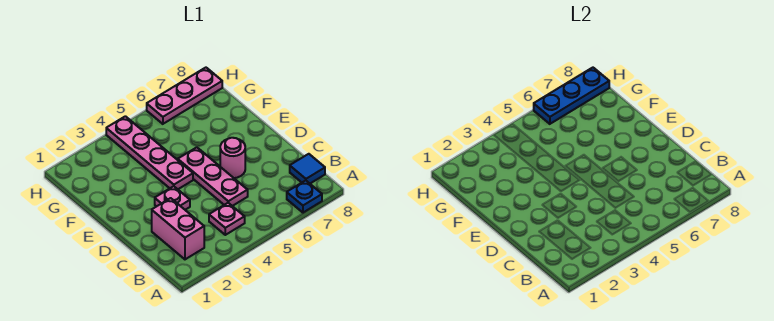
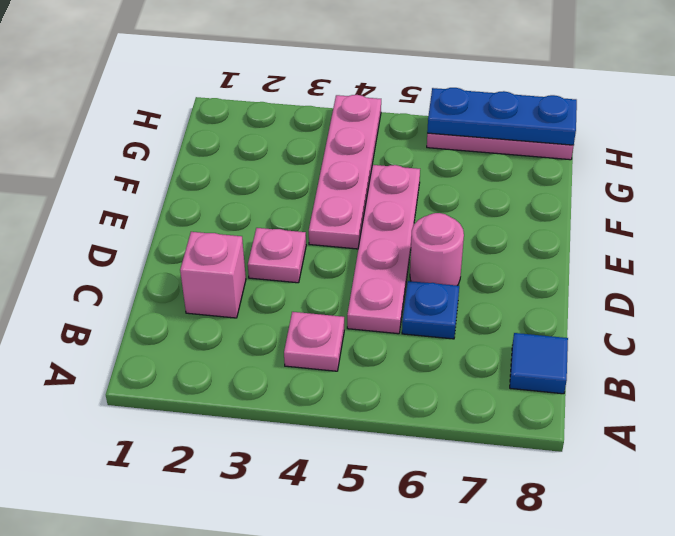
blue plate A7 level 1 -> blue plate C6 level 1
pink brick B2:C2 level 1 -> pink brick C2 level 1
pink plate C5:E5 level 1 -> pink plate C5:F5 level 1

